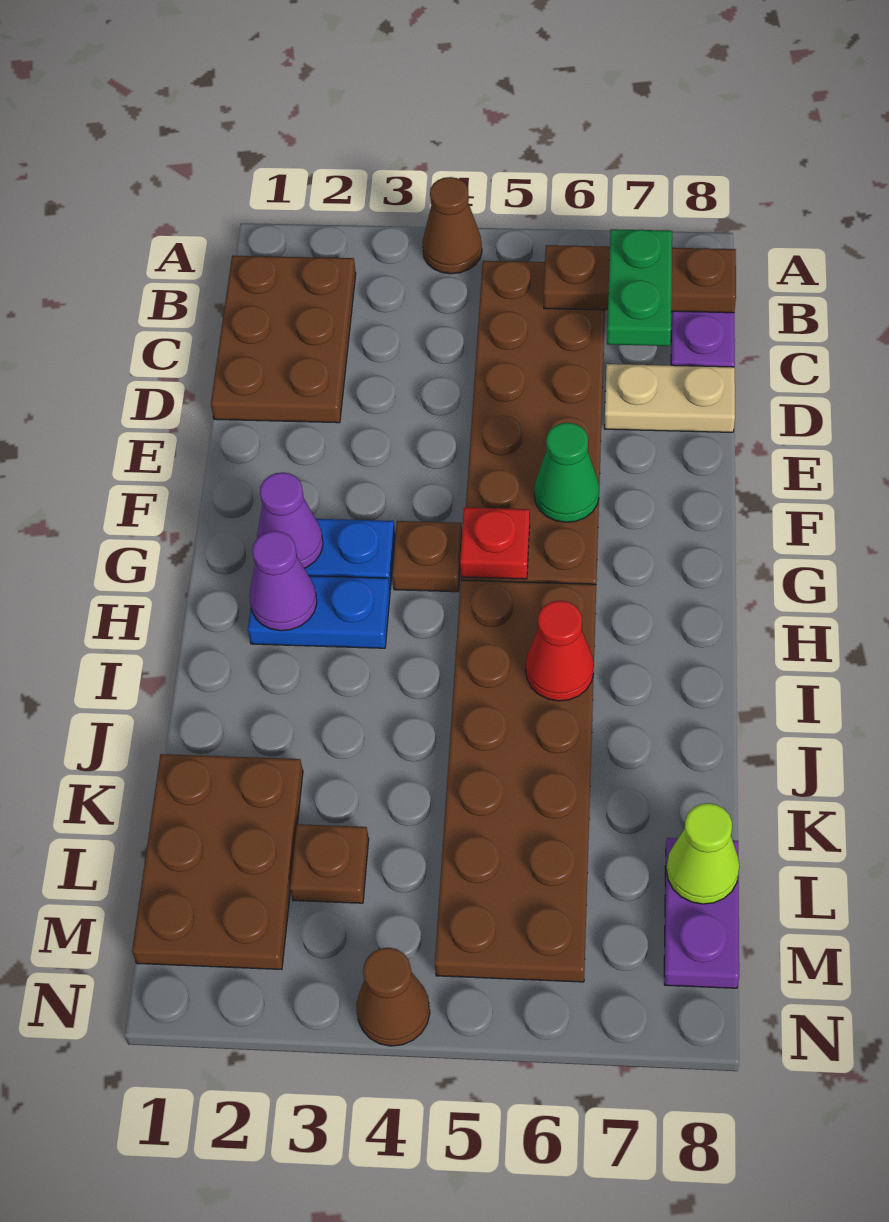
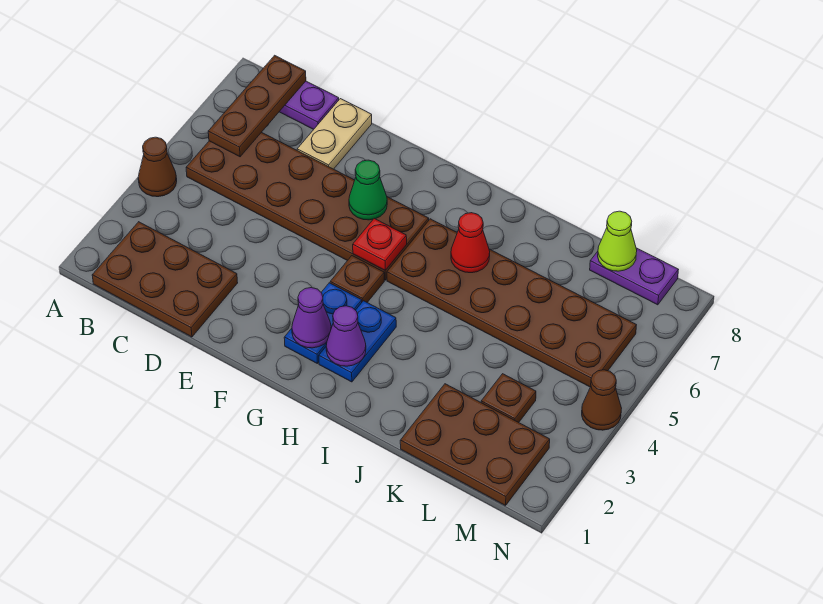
green plate B7:C7 level 3 -> none

